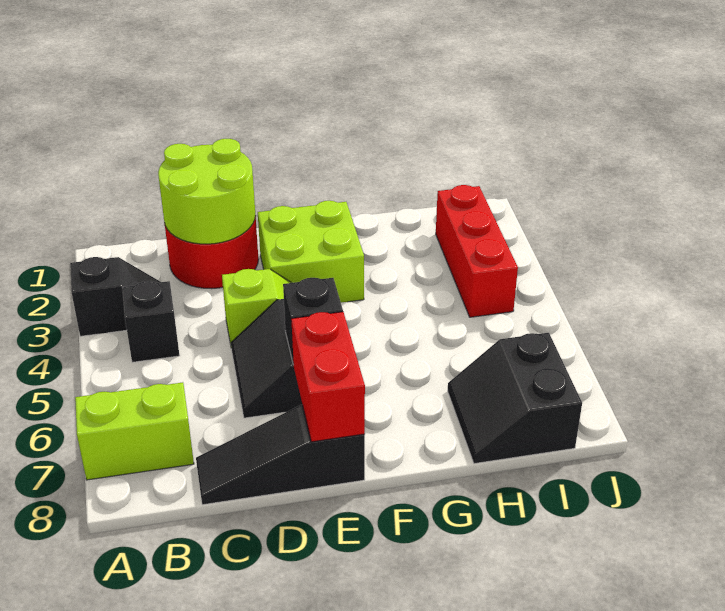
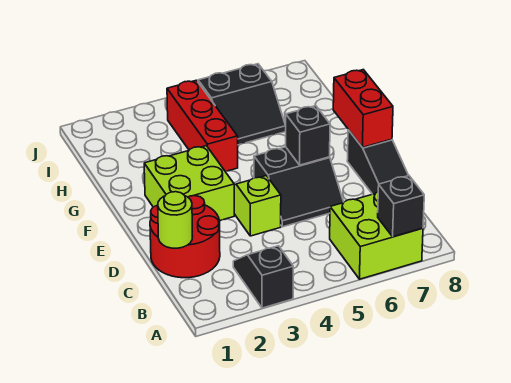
lime brick A7:B7 level 1 -> lime brick A6:B7 level 1
black brick B4 level 1 -> black brick A7 level 2
lime round brick C1:D2 level 2 -> lime round brick C1 level 2
red brick E7:E8 level 2 -> red brick E8:F8 level 2
black slope H7:I8 level 1 top I -> black slope H5:I6 level 1 top I
red brick I2:I4 level 1 -> red brick G4:I4 level 1

